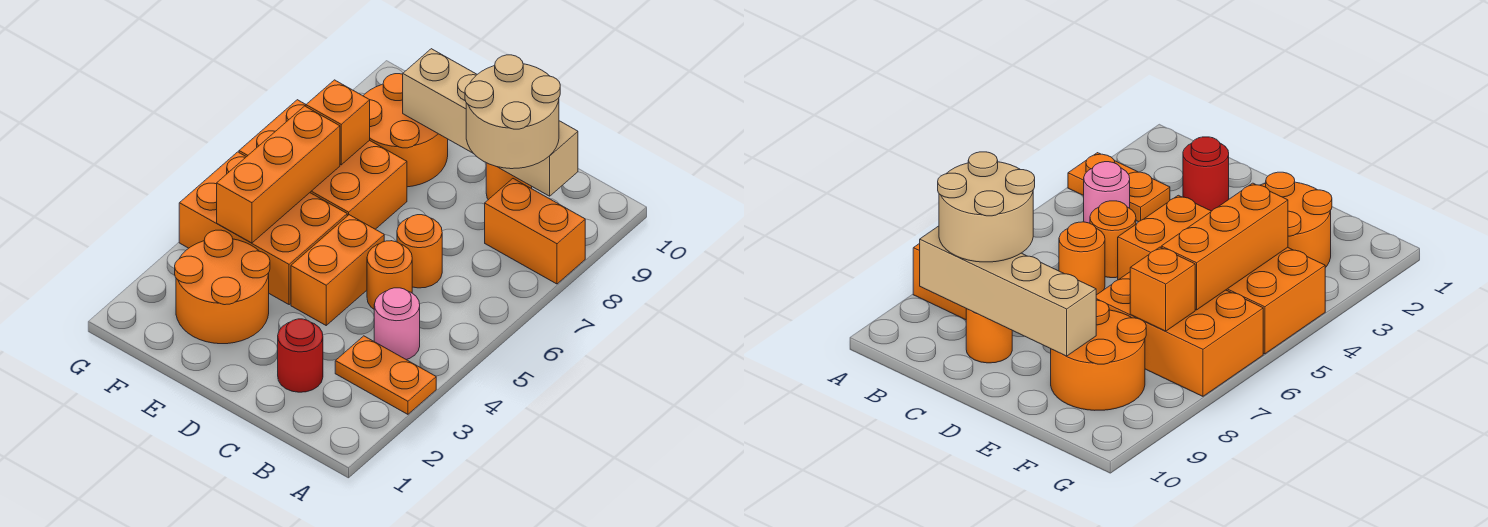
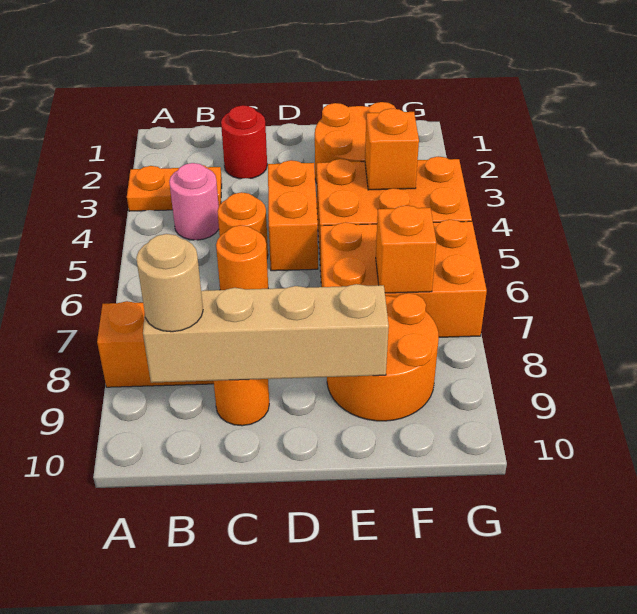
tan round brick B8:C9 level 3 -> tan round brick B9 level 3
orange brick F4:F6 level 2 -> orange brick F4 level 2

